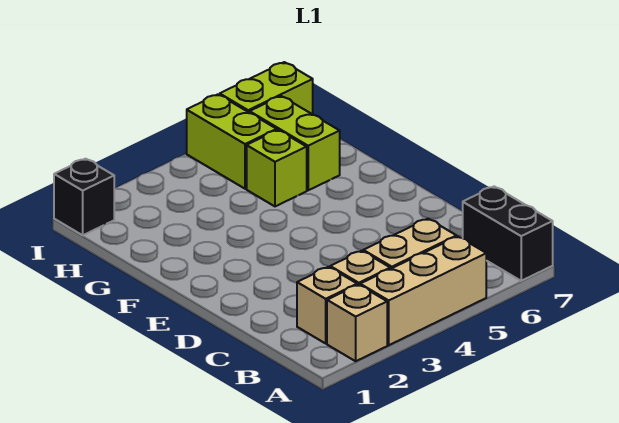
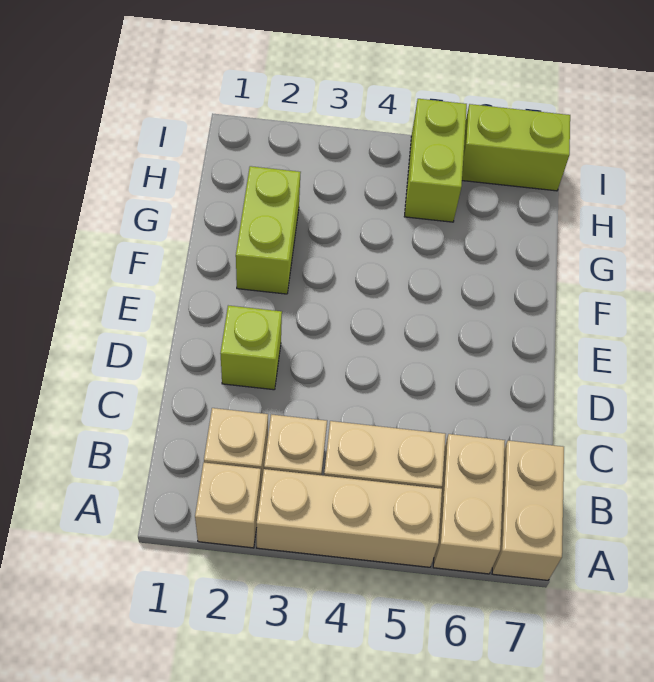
none -> tan brick A6:B6 level 1
black brick A7:B7 level 1 -> tan brick A7:B7 level 1
lime brick G5 level 1 -> lime brick D2 level 1
lime brick G6:H6 level 1 -> lime brick F2:G2 level 1
black brick I1 level 1 -> none

